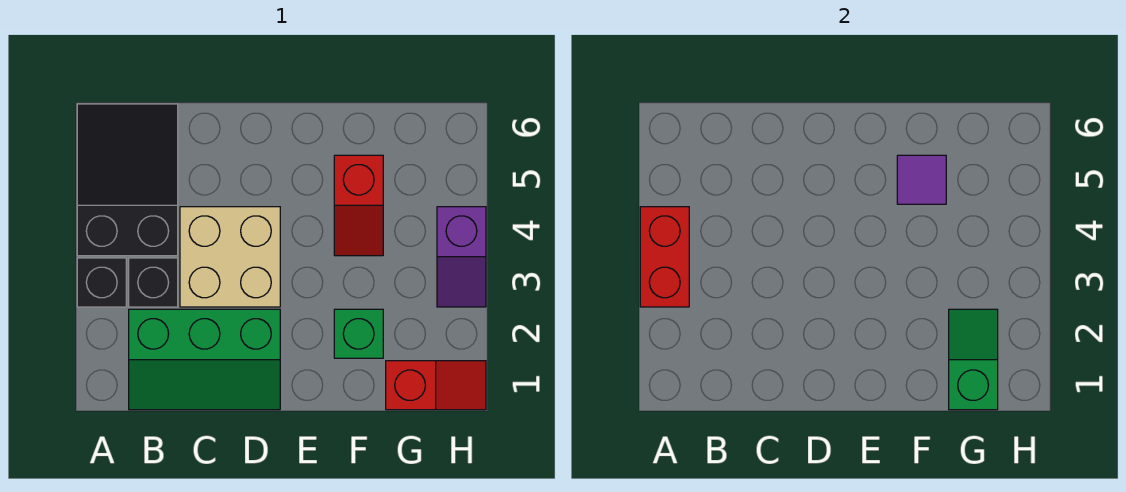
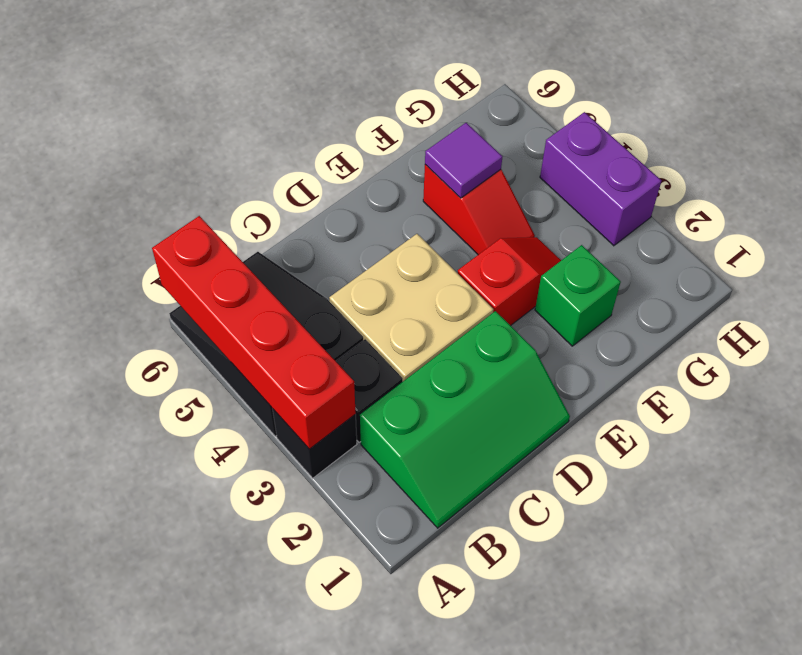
red brick A3:A4 level 2 -> red brick A3:A6 level 2
red slope G1:H1 level 1 top G -> red slope E3:F3 level 1 top E
green slope G1:G2 level 2 top 1 -> none
purple slope H3:H4 level 1 top 4 -> purple brick H3:H4 level 1

